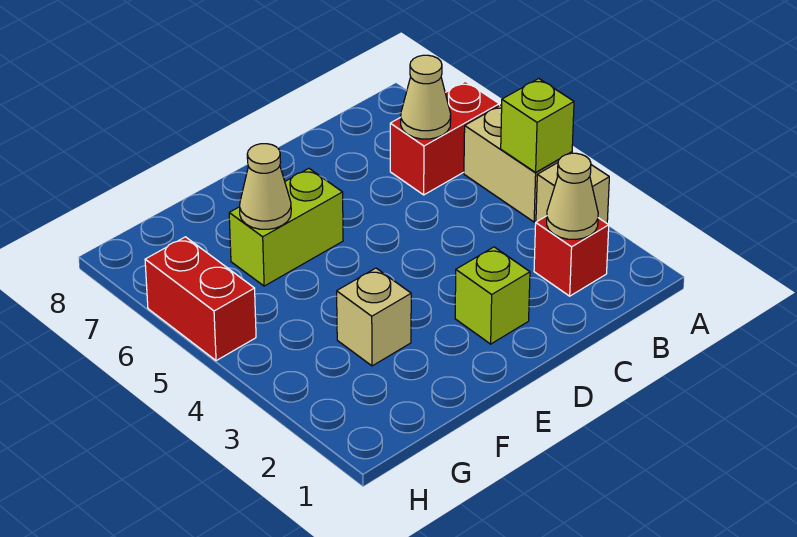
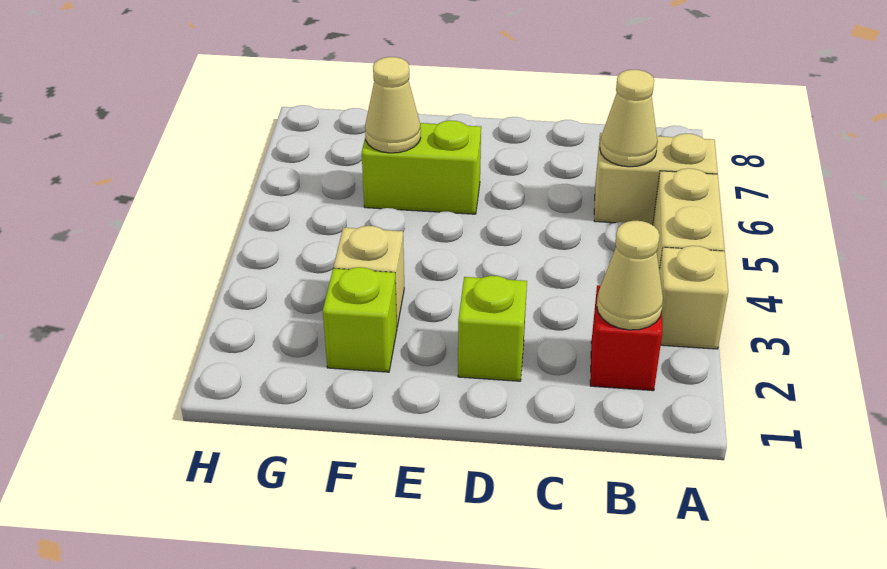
lime brick A4 level 2 -> lime brick F2 level 1
red brick A6:B6 level 1 -> tan brick A6:B6 level 1
red brick H5:H6 level 1 -> none

